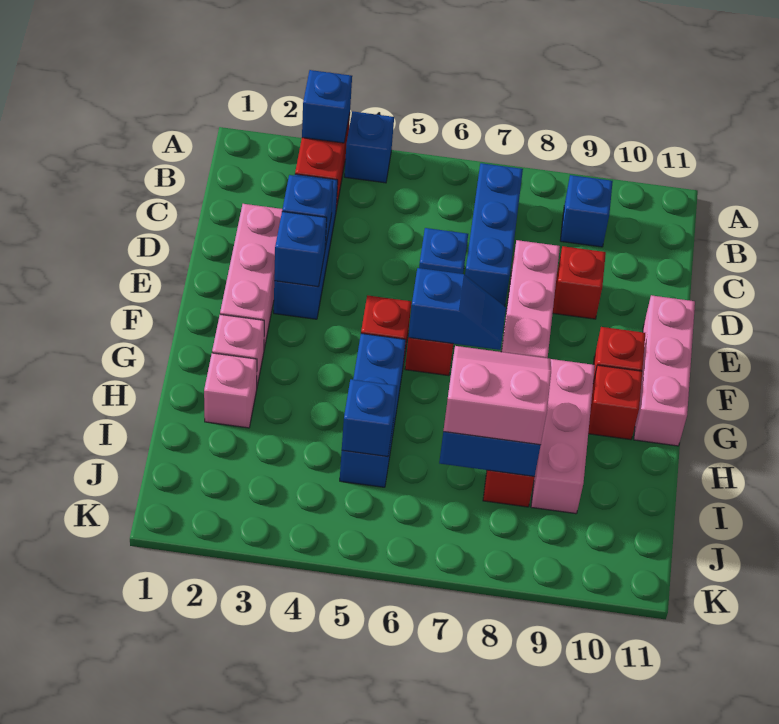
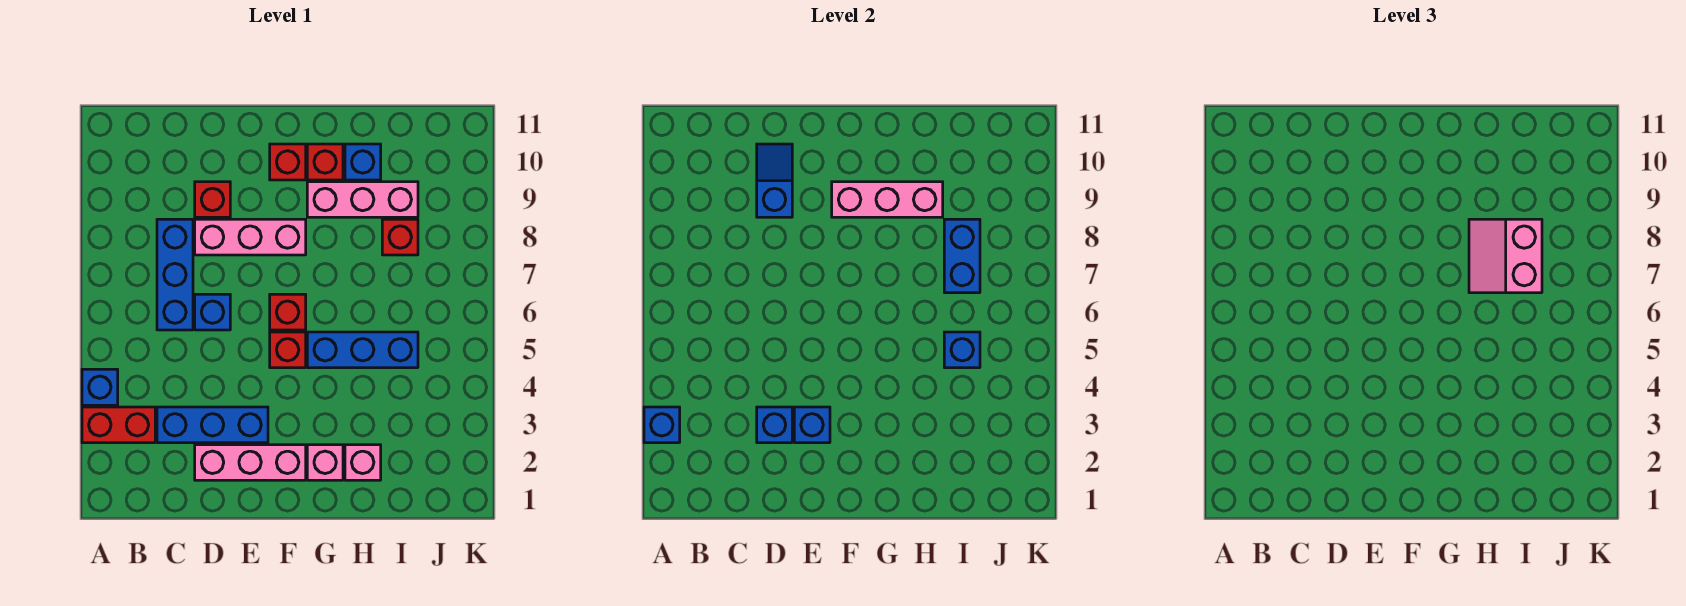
blue brick B7:D7 level 1 -> blue brick C6:C8 level 1
blue brick B9 level 1 -> blue brick H10 level 1
pink brick E11:G11 level 1 -> pink brick F9:H9 level 2
blue slope F6:F7 level 2 top 6 -> blue slope D9:D10 level 2 top 9

